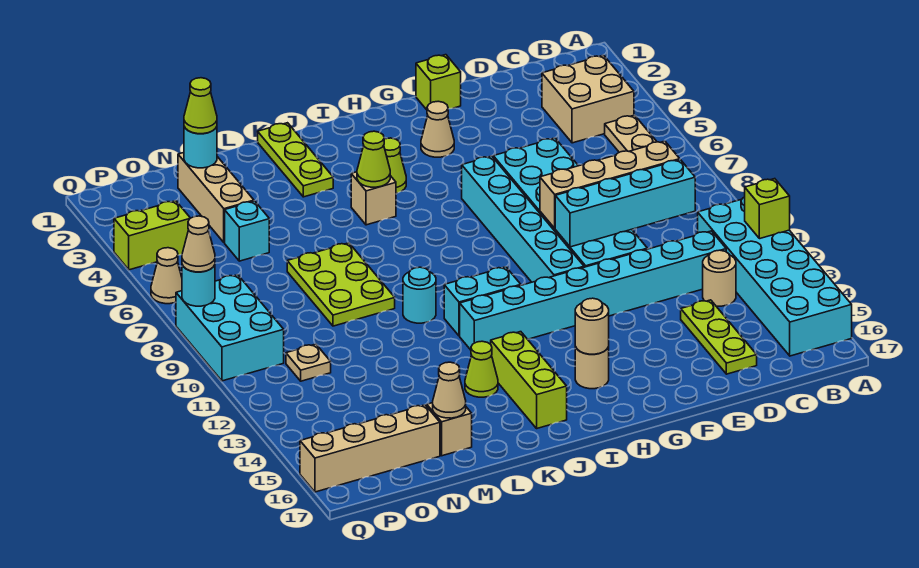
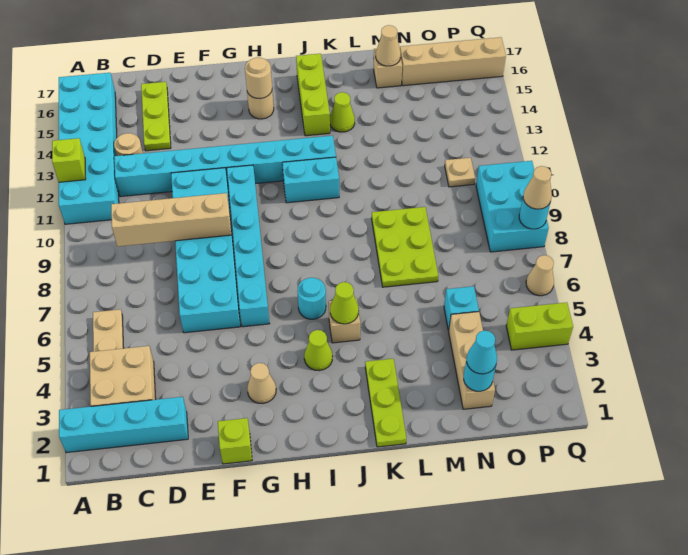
cyan brick C10:F10 level 2 -> cyan brick A2:D2 level 1
cyan round brick K10 level 1 -> cyan round brick I6 level 1
lime cone N2 level 3 -> cyan cone N2 level 3

